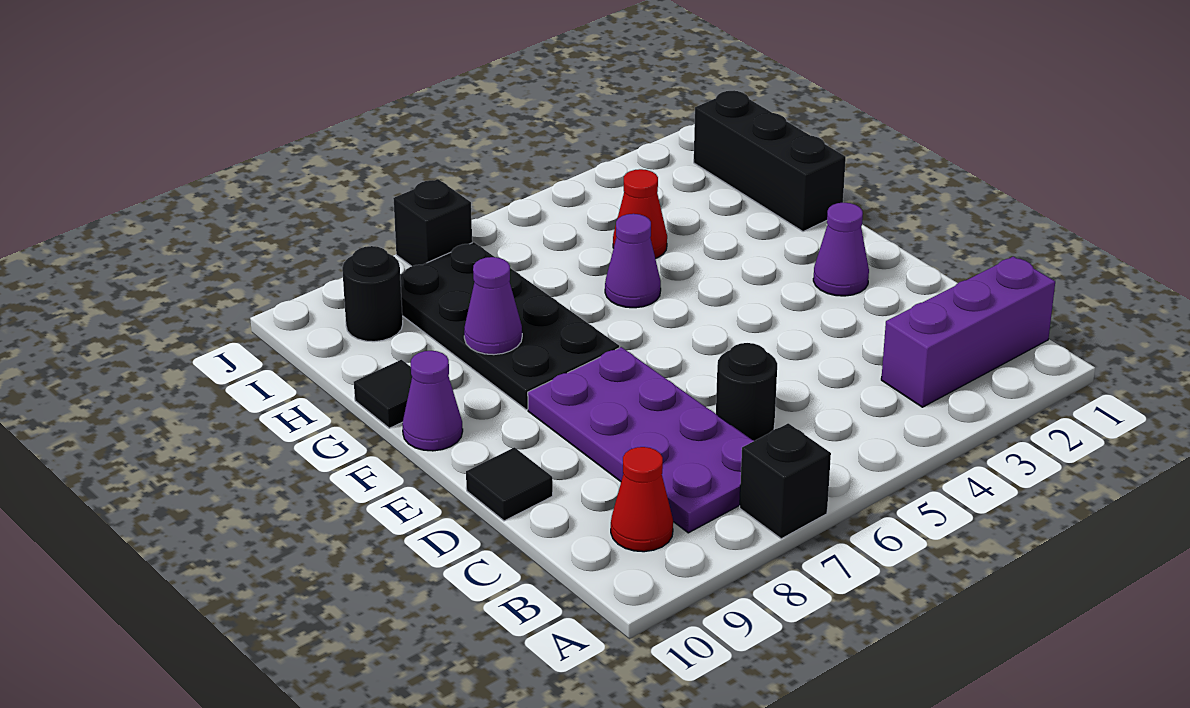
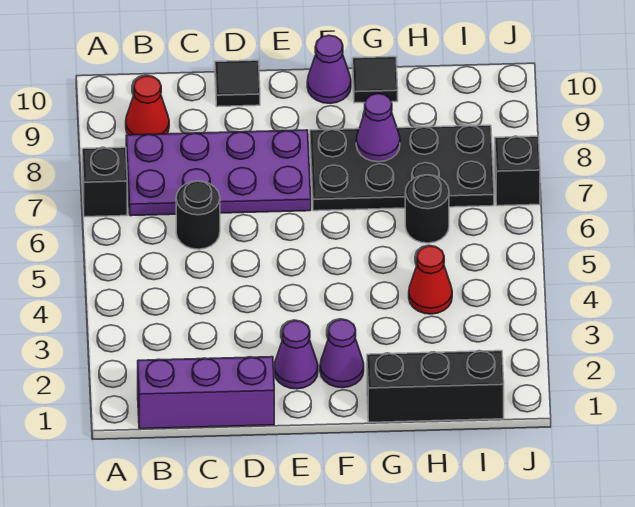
purple brick B1:B3 level 1 -> purple brick B1:D1 level 1
purple cone G5 level 1 -> purple cone F2 level 1
black round brick I9 level 1 -> black round brick H6 level 1

